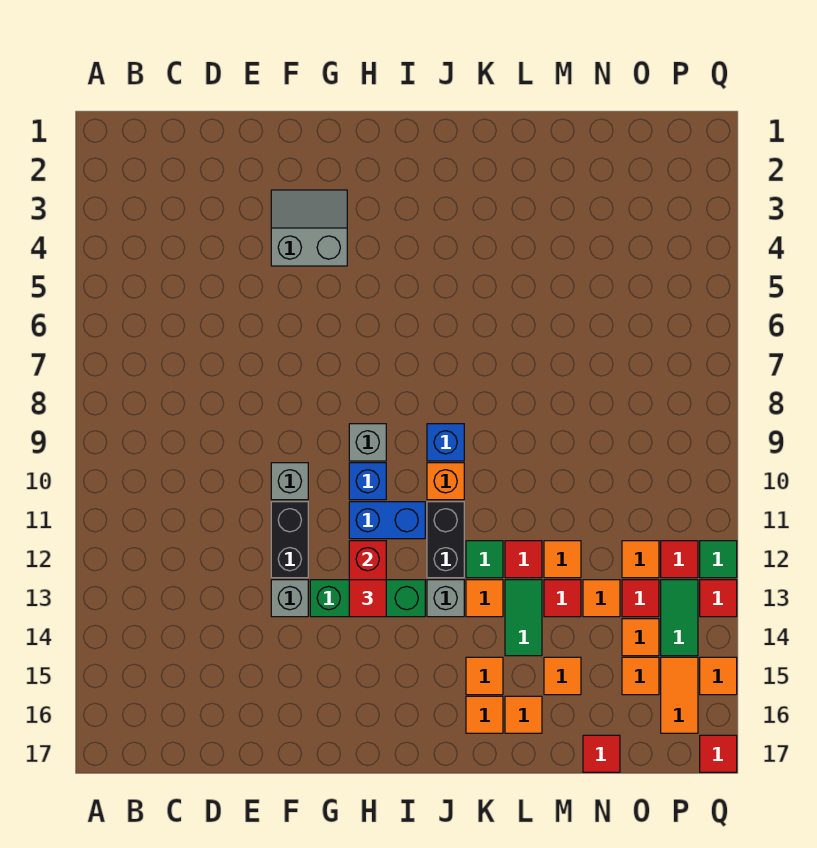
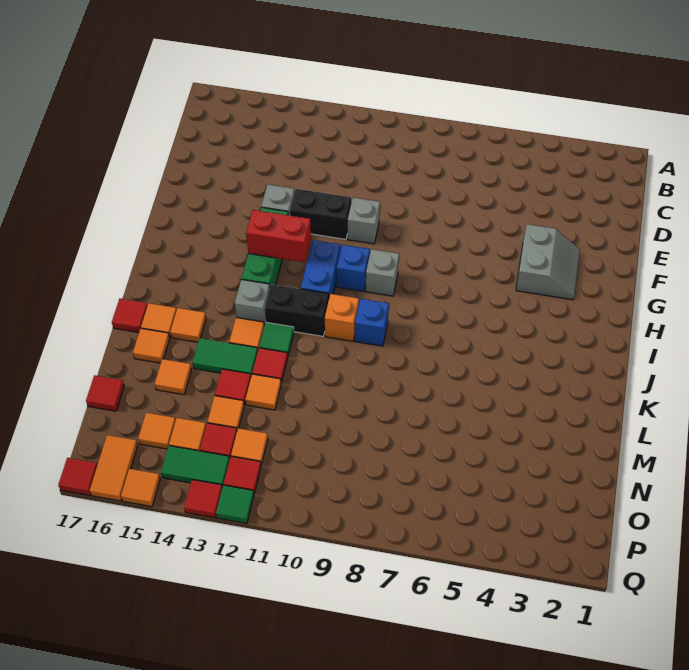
red tile H13 level 3 -> red tile K17 level 1
orange tile P15:P16 level 1 -> orange tile P16:Q16 level 1

